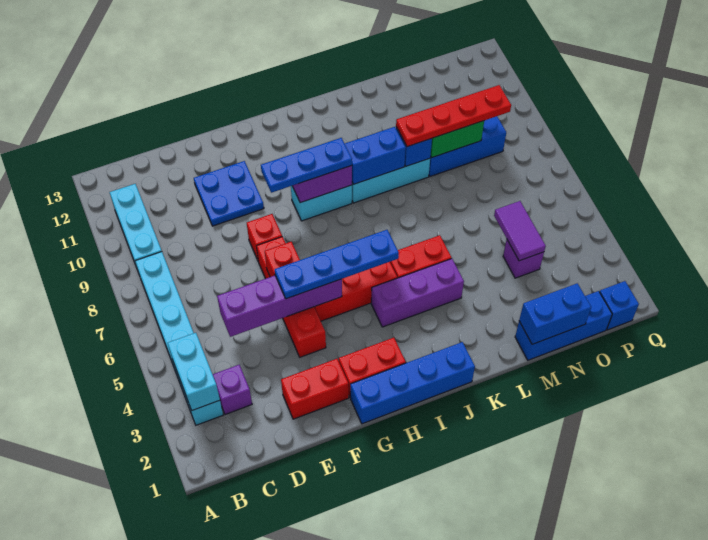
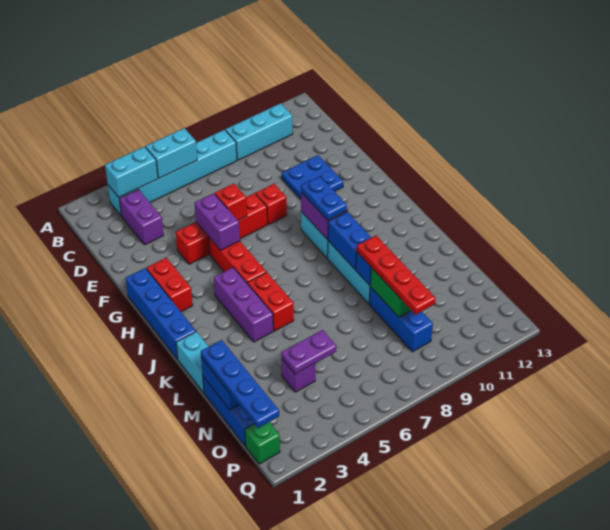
none -> cyan brick B5:B6 level 2
purple brick C3 level 1 -> purple brick C3:D3 level 1
purple brick D5:G5 level 2 -> purple brick F5:G5 level 2
red brick E2:F2 level 1 -> none
blue plate F5:I5 level 3 -> blue plate M1:P1 level 3
blue plate G9:I9 level 3 -> blue plate H9:I9 level 3
none -> cyan brick K1:L1 level 1
purple tile N4:N5 level 2 -> purple plate N4:N5 level 2
blue brick P1 level 1 -> green brick P1 level 1

